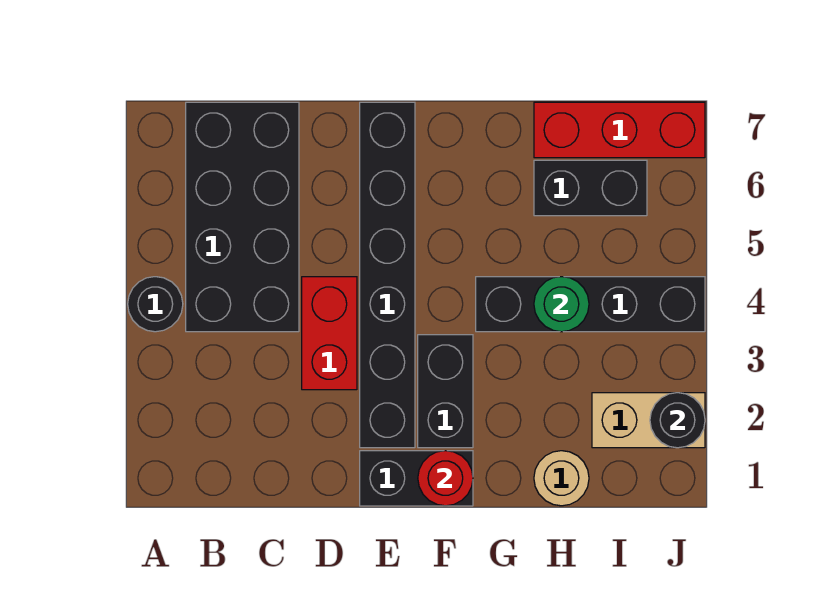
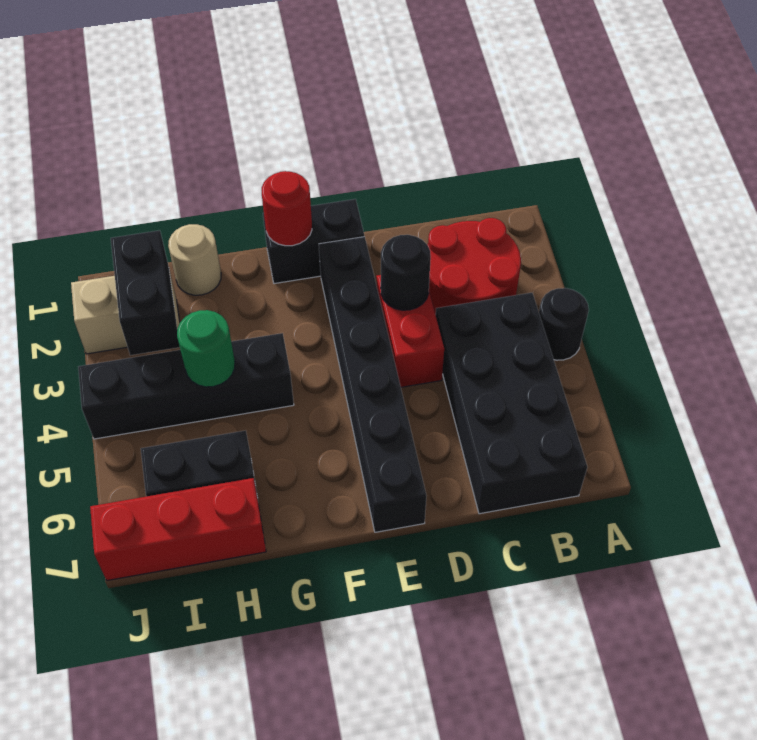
none -> red round brick B2:C3 level 1
black brick F2:F3 level 1 -> black brick I2:I3 level 2
black round brick J2 level 2 -> black round brick D3 level 2

